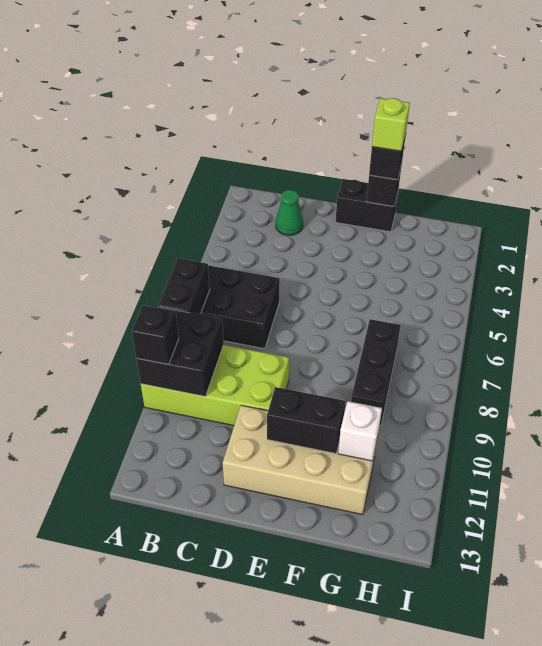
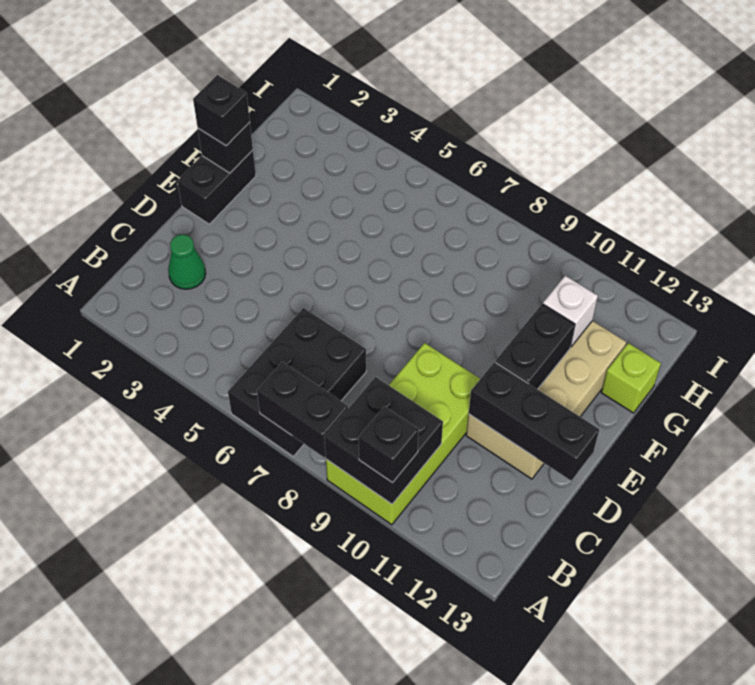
lime brick F1 level 4 -> lime brick G13 level 1
black brick G7:G9 level 1 -> black brick D11:D13 level 2

